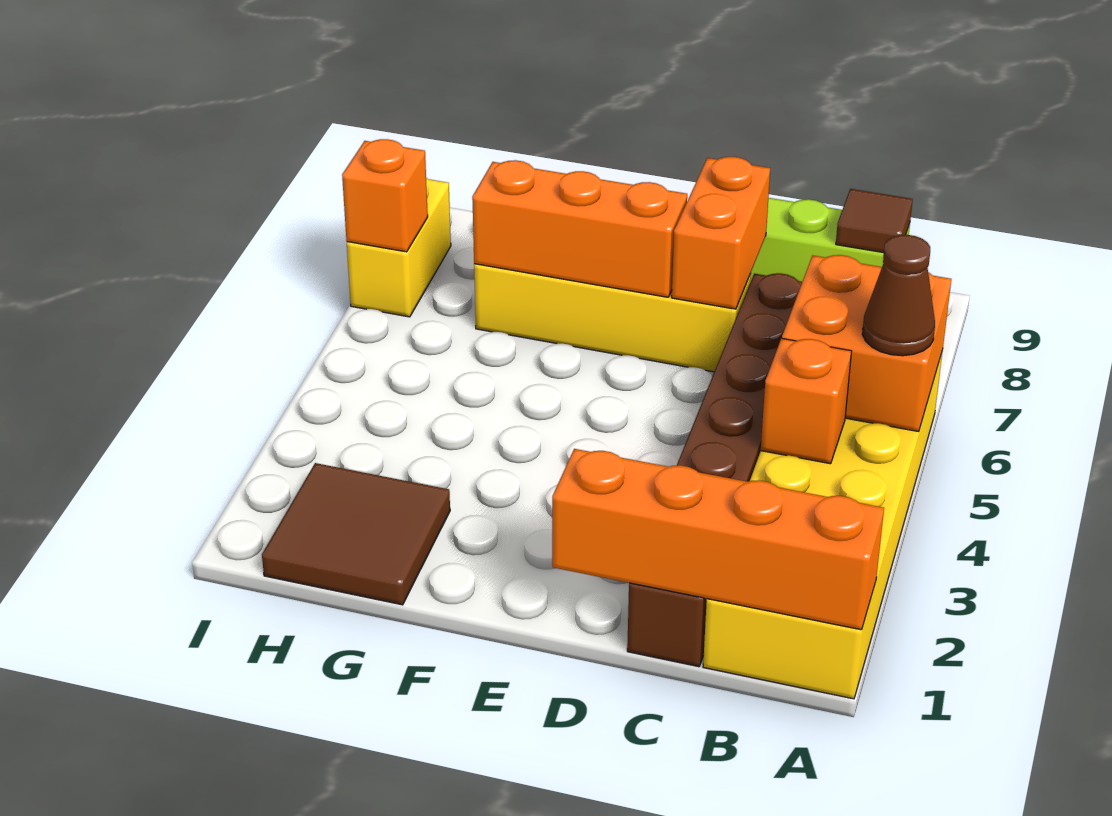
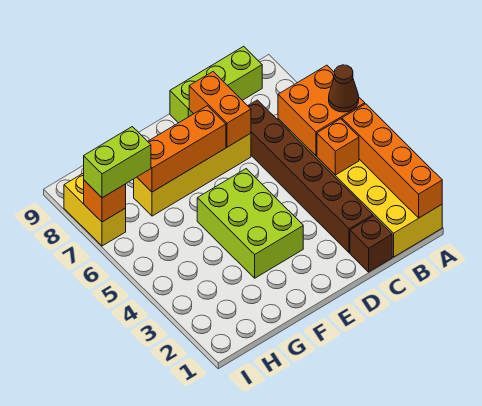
orange brick A1:D1 level 2 -> orange brick A1:A4 level 2
brown tile B9 level 2 -> none
none -> lime brick E3:F5 level 1
brown tile G1:H2 level 1 -> none
none -> lime brick H7:I7 level 3

